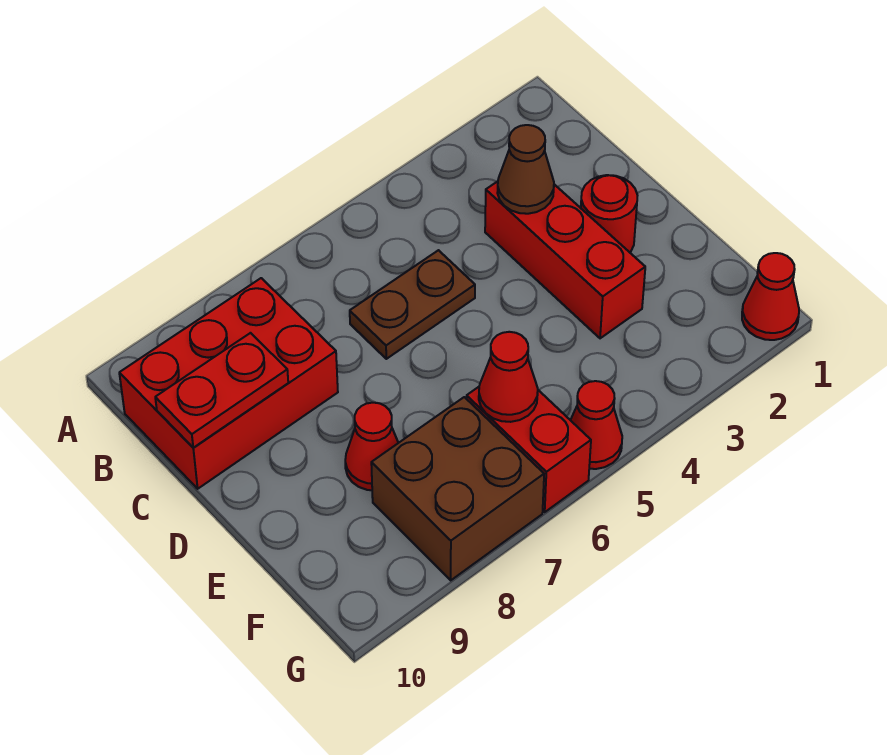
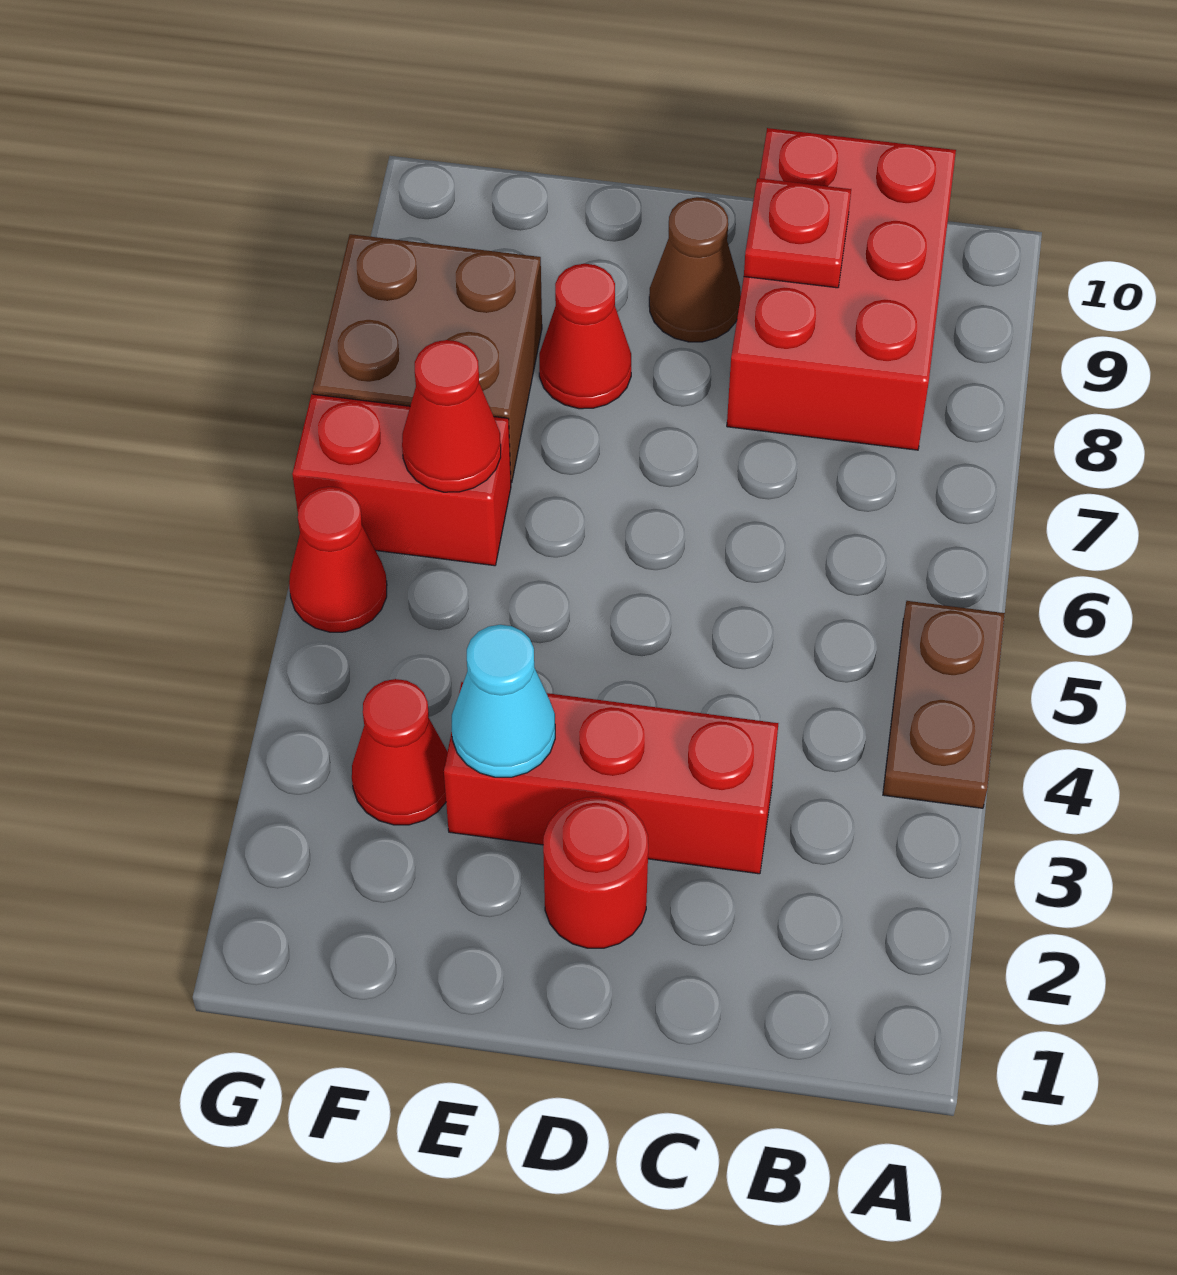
brown cone C3 level 2 -> brown cone D9 level 1
brown plate C5:C6 level 1 -> brown plate A4:A5 level 1
red plate C9:C10 level 2 -> red plate C9 level 2
none -> cyan cone E3 level 2
red cone G1 level 1 -> red cone F3 level 1

